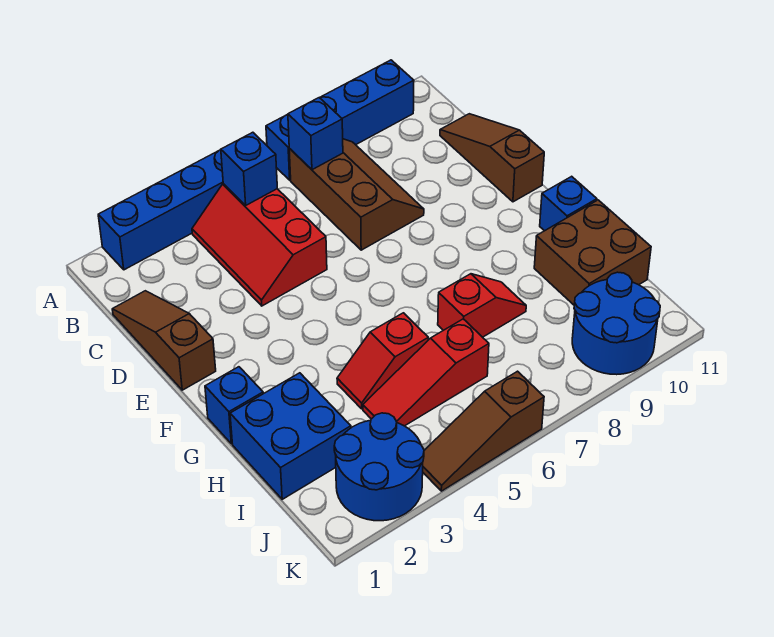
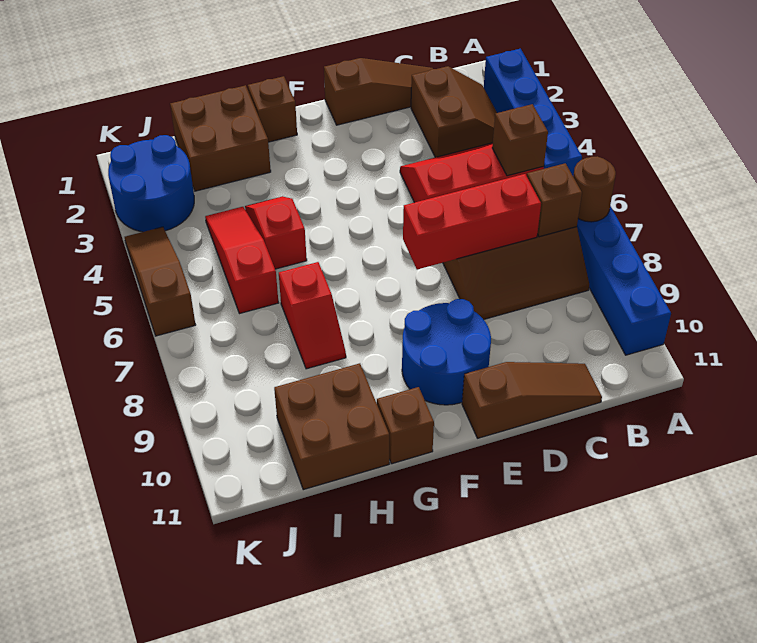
none -> brown round brick A7 level 2
none -> brown slope B2:C3 level 1 top C
blue brick B5 level 2 -> brown brick B5 level 2
blue brick B7 level 2 -> brown brick B7 level 2
none -> red brick C7:E7 level 2
blue brick G1 level 1 -> brown brick G1 level 1
blue brick G11 level 1 -> brown brick G11 level 1
blue brick H1:I2 level 1 -> brown brick H1:I2 level 1
blue round brick J9:K10 level 1 -> blue round brick E9:F10 level 1

